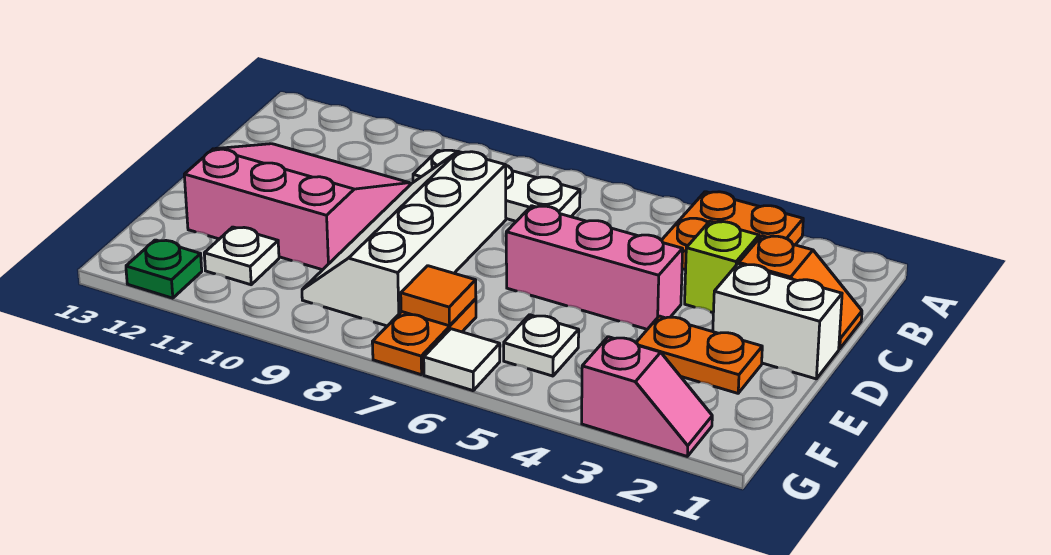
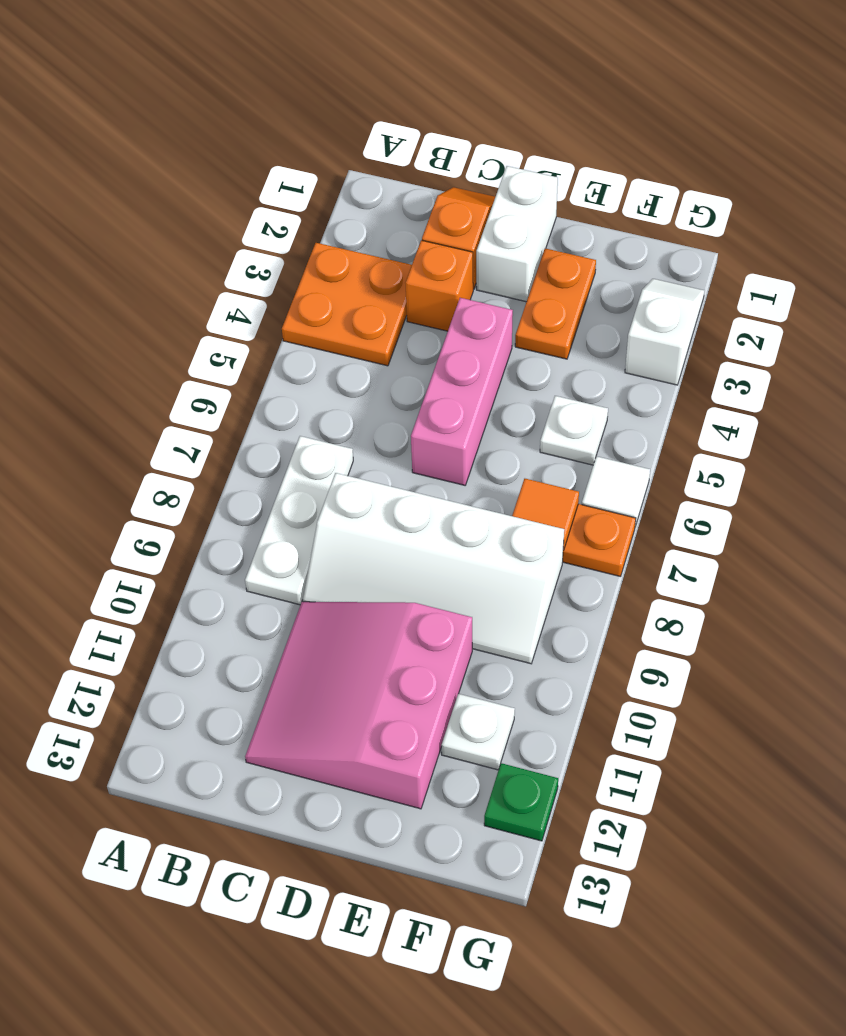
lime brick C3 level 1 -> orange brick C3 level 1
pink slope G2:G3 level 1 top 3 -> white slope G2:G3 level 1 top 3

